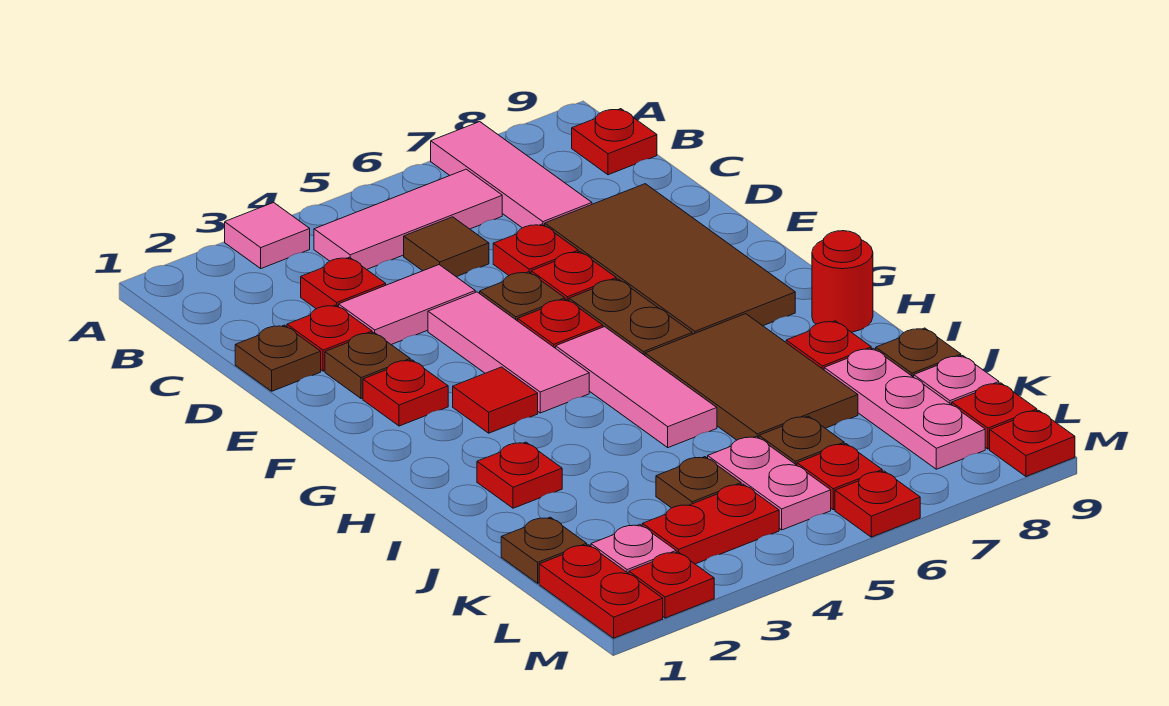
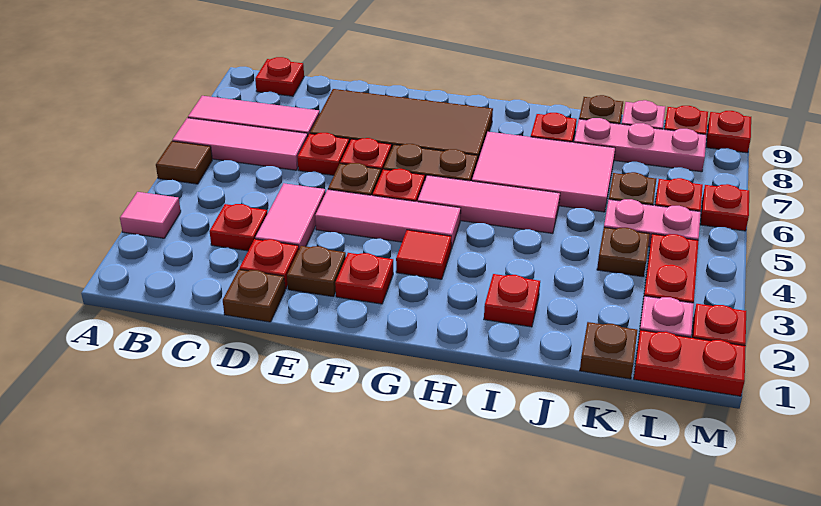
pink tile B4:B6 level 1 -> pink tile A6:C6 level 1
brown tile C5 level 1 -> brown tile A5 level 1
brown tile H6:J7 level 1 -> pink tile H6:J7 level 1
red round brick H9 level 1 -> none

